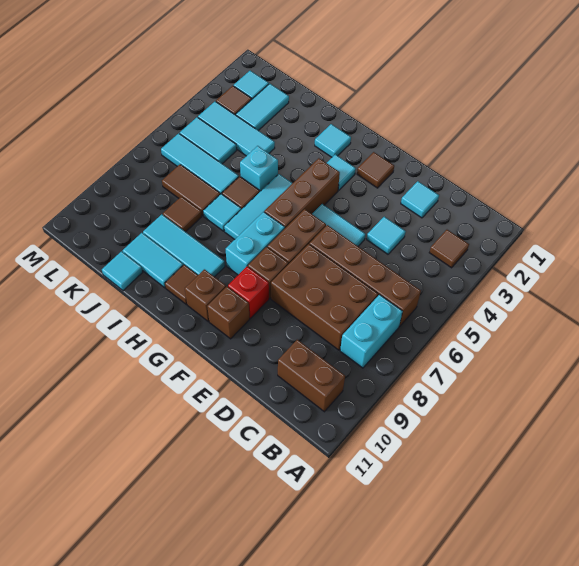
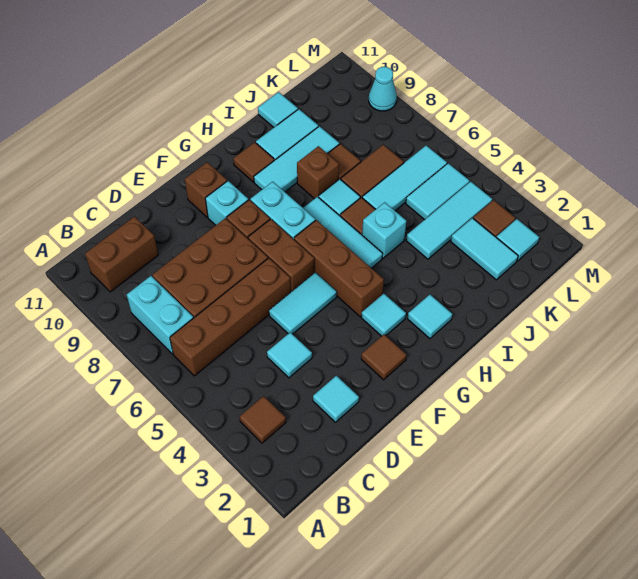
red brick F9 level 1 -> cyan brick F9 level 1
brown brick G10 level 1 -> brown brick I8 level 1
none -> cyan cone M9 level 1

